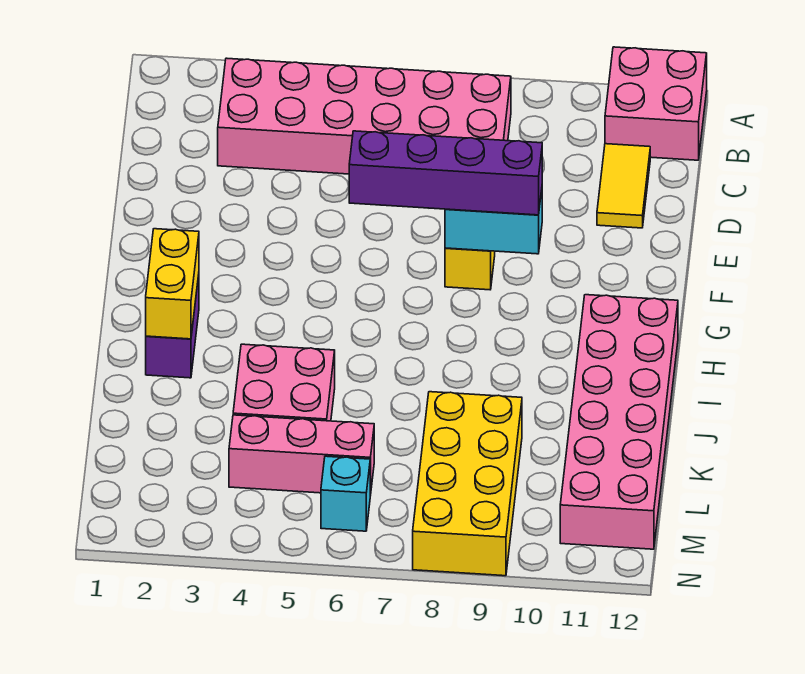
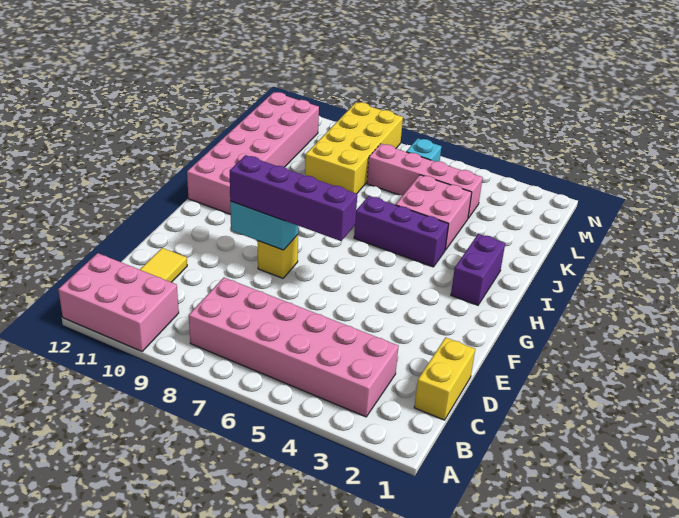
pink brick A11:B12 level 1 -> pink brick A10:B12 level 1
yellow brick H2:I2 level 2 -> yellow brick C1:D1 level 1
none -> purple brick I4:I6 level 1
pink brick L4:L6 level 1 -> pink brick L4:L7 level 1

